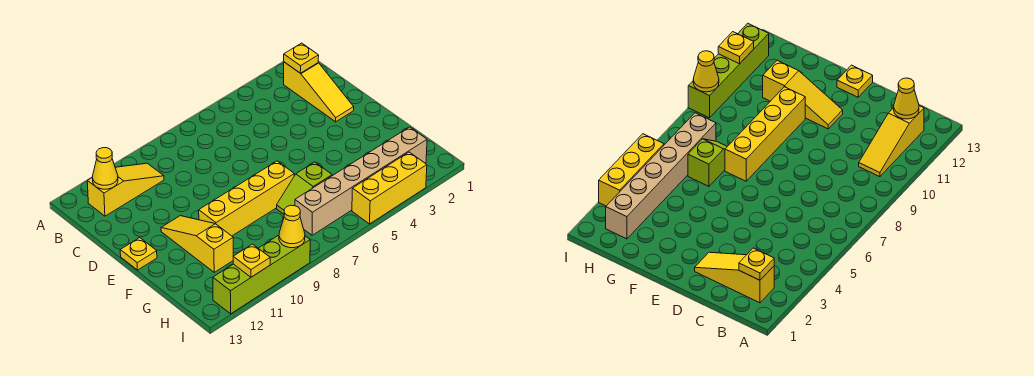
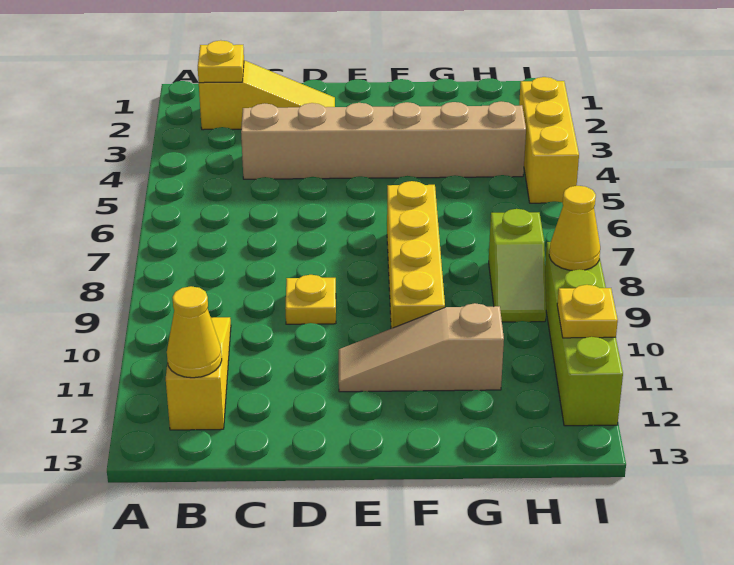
yellow slope E11:G11 level 1 top G -> tan slope E11:G11 level 1 top G
yellow plate E13 level 1 -> yellow plate D9 level 1
lime slope G6:G7 level 1 top 6 -> lime slope H8:H9 level 1 top 8
tan brick H2:H7 level 1 -> tan brick C4:H4 level 1

